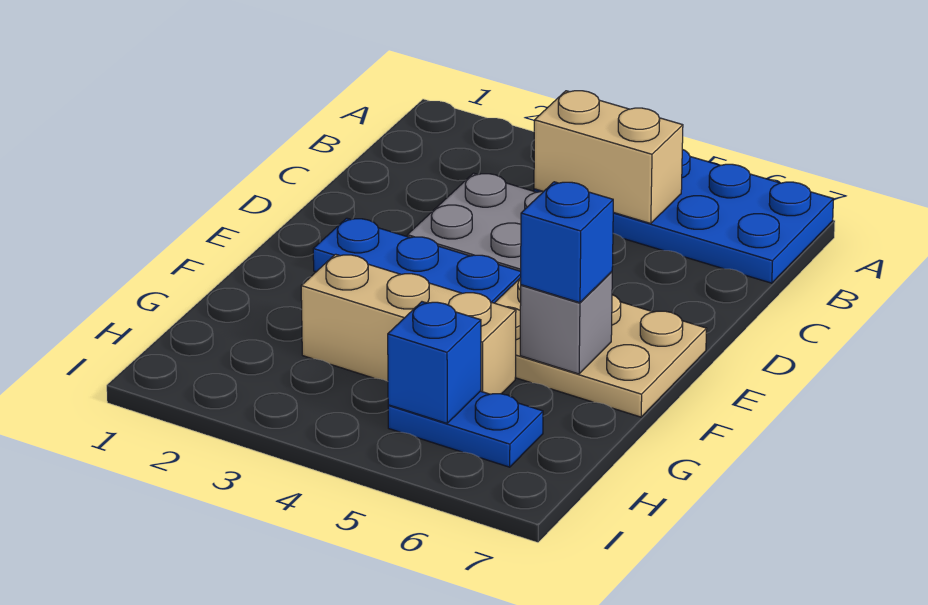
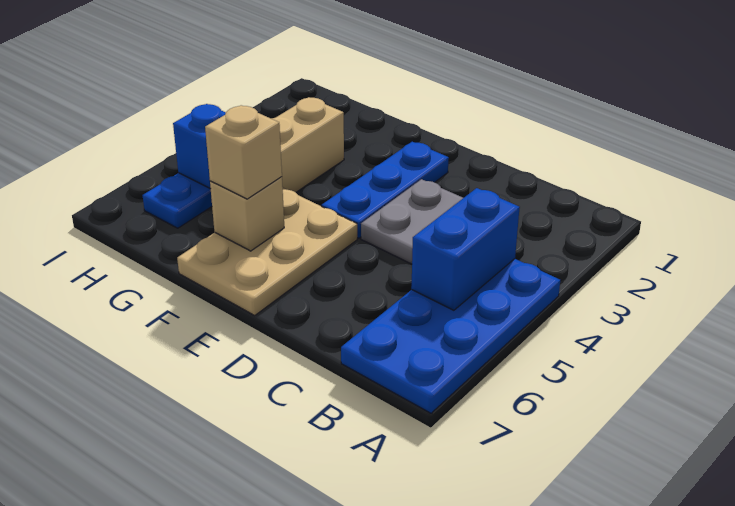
tan brick B4:B5 level 2 -> blue brick B4:B5 level 2
grey brick F6 level 2 -> tan brick F6 level 2
blue brick F6 level 3 -> tan brick F6 level 3

